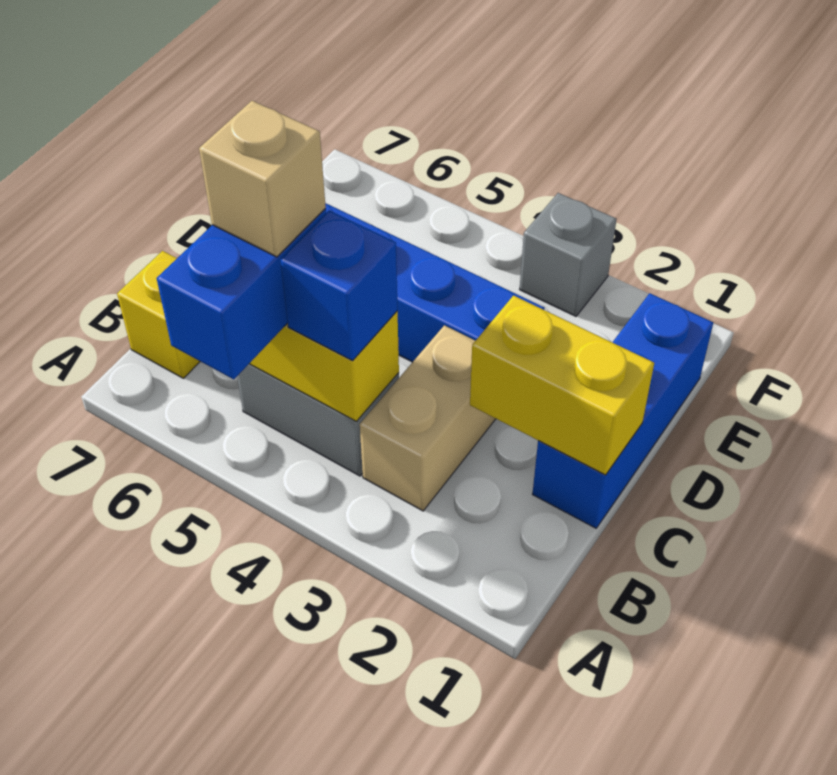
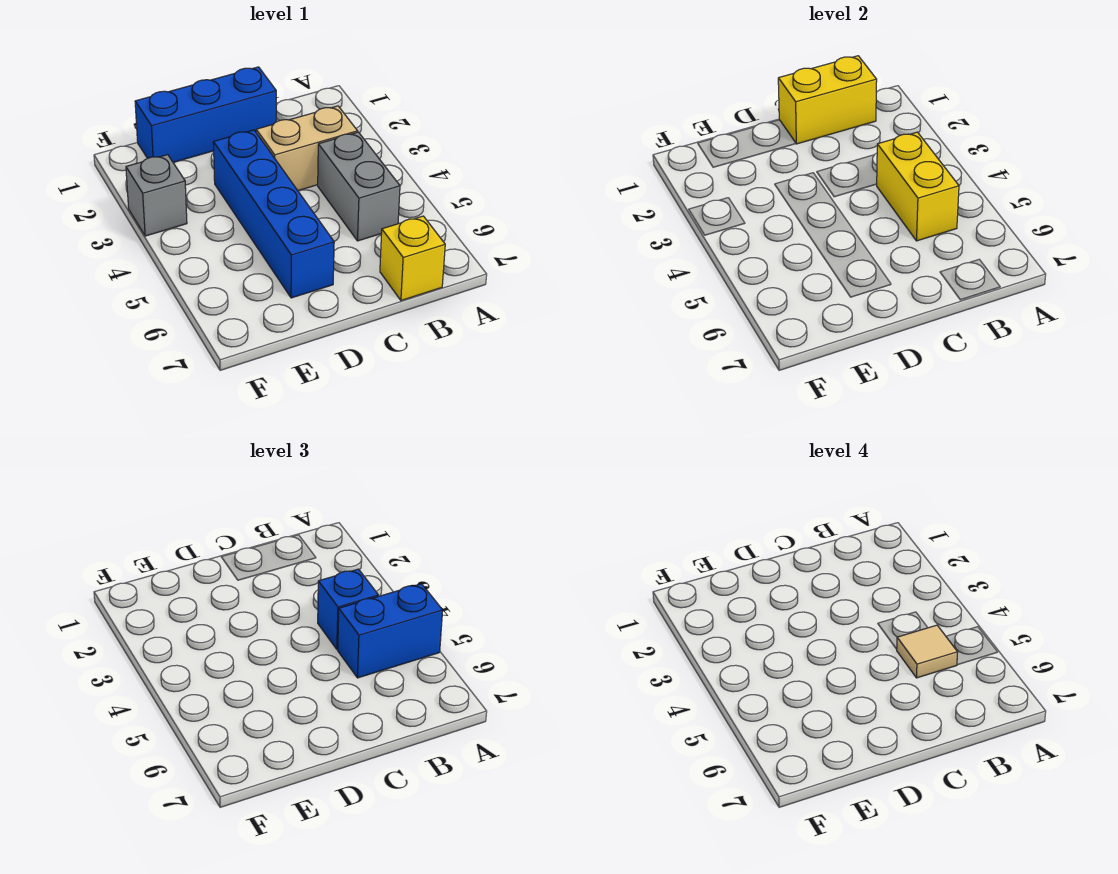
tan brick B5 level 4 -> tan tile B5 level 4
yellow brick C1:C2 level 2 -> yellow brick B1:C1 level 2

